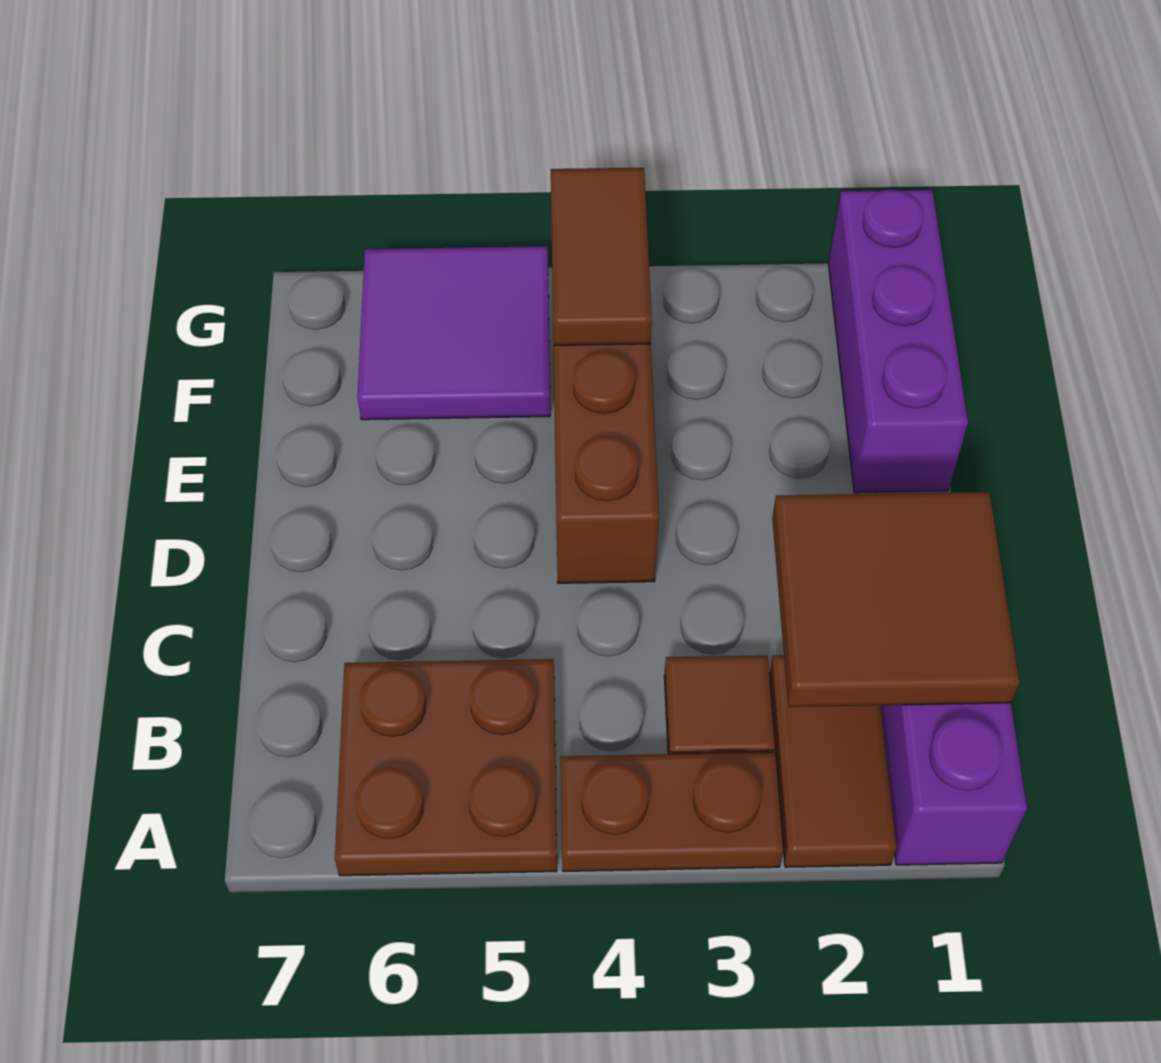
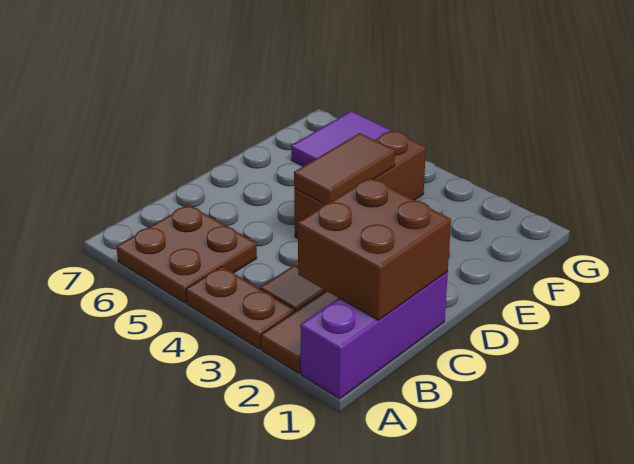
brown tile B1:C2 level 2 -> brown brick B1:C2 level 2
purple brick E1:G1 level 1 -> none
brown tile F4:G4 level 2 -> brown tile D4:E4 level 2

